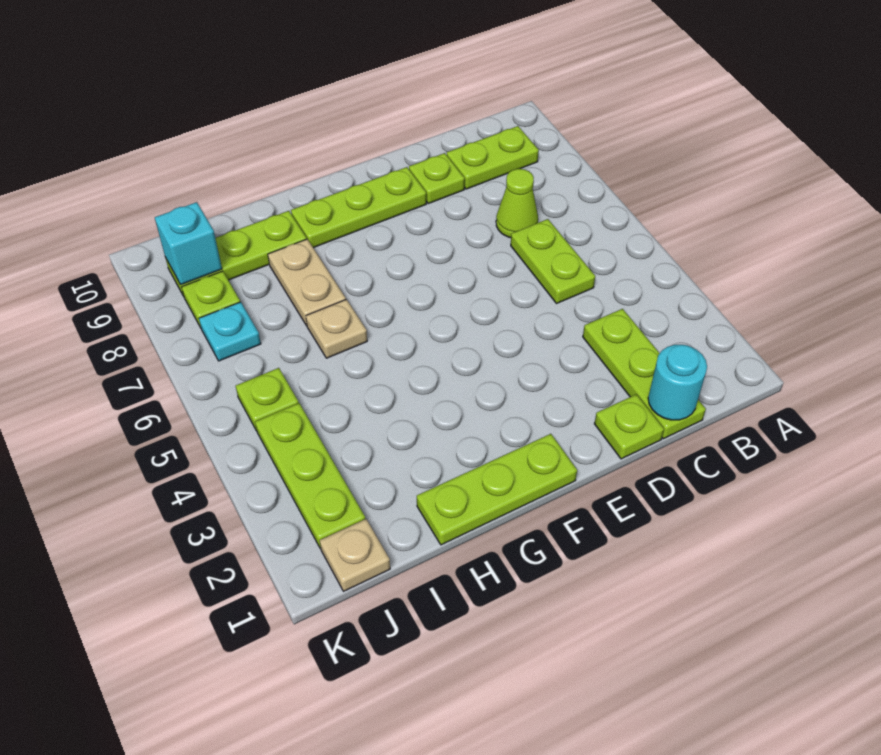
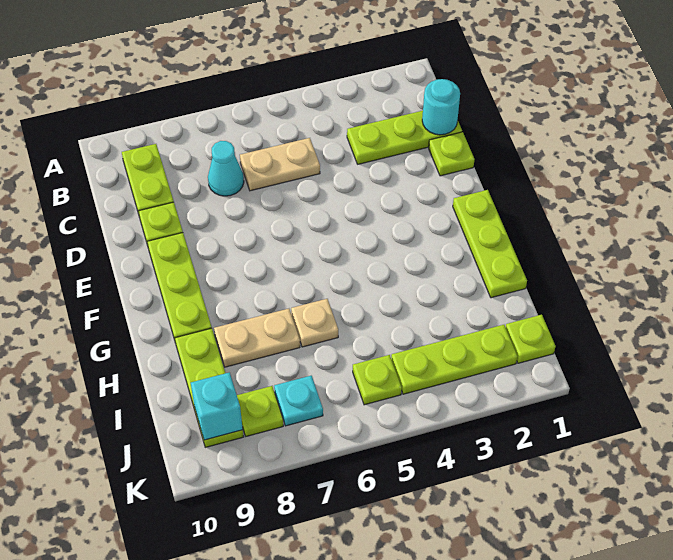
lime plate C5:C6 level 1 -> tan plate C5:C6 level 1
lime cone C7 level 1 -> cyan cone C7 level 1
tan plate J1 level 1 -> lime plate J1 level 1

